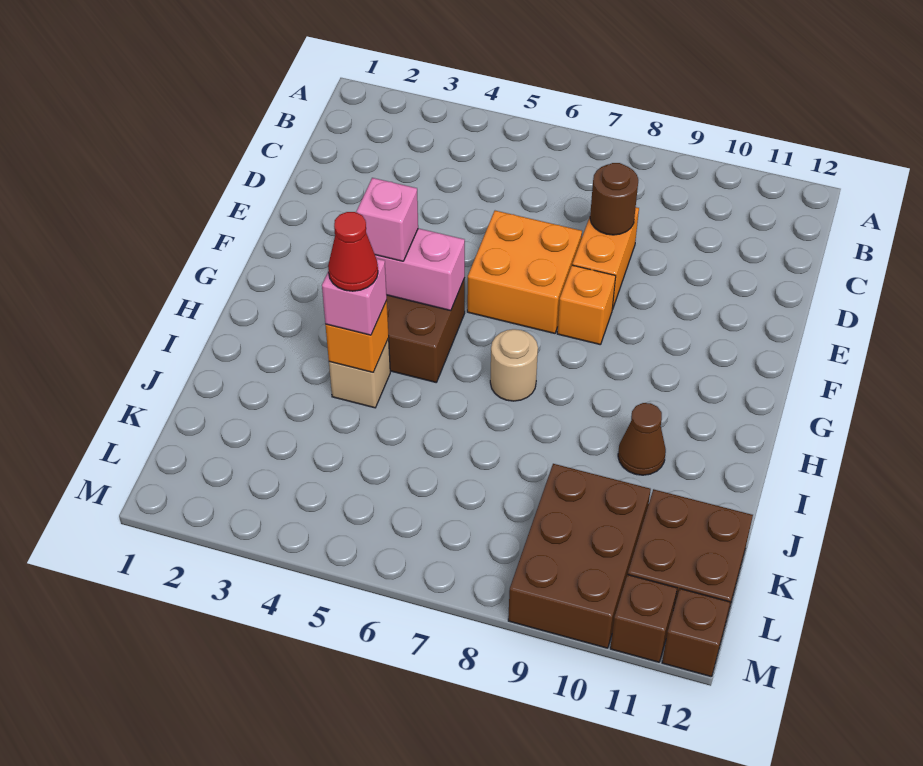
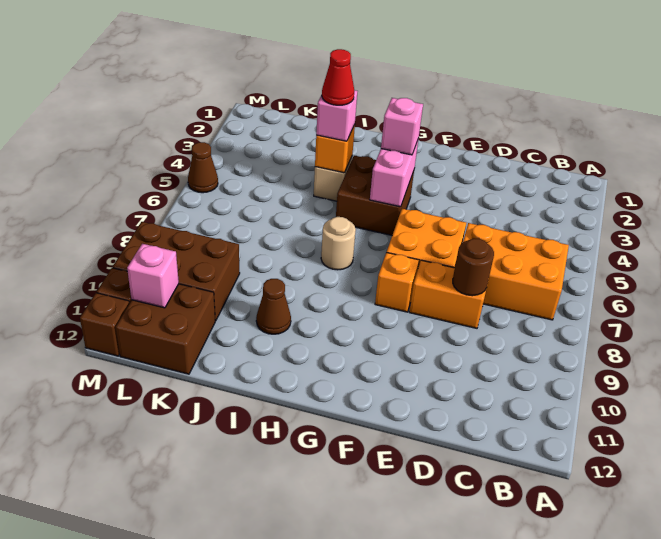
none -> orange brick B6:D7 level 1
none -> pink brick L11 level 2
none -> brown cone M5 level 1

